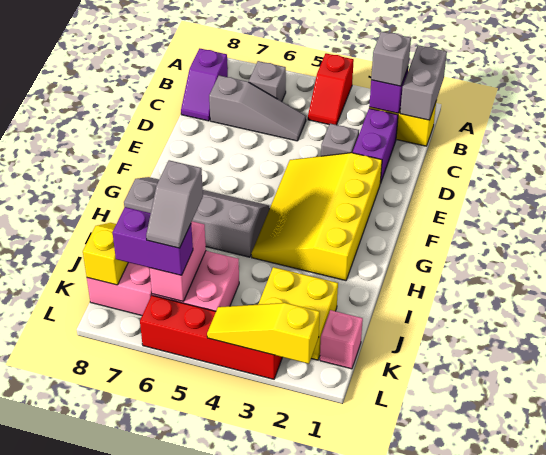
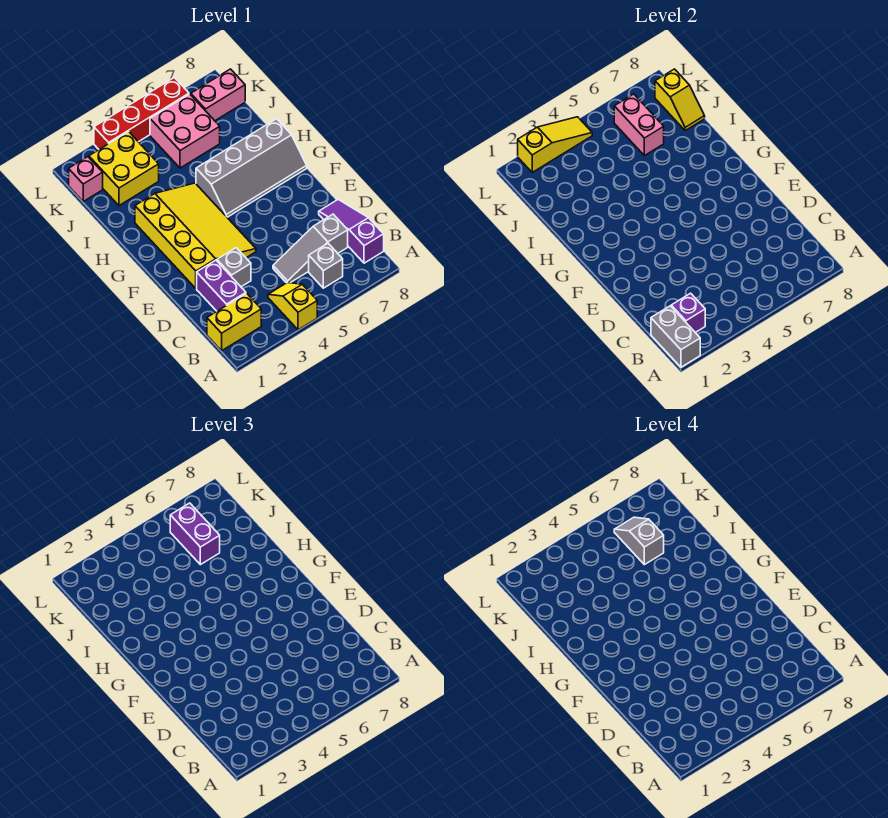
red slope A4:B4 level 1 top A -> yellow slope A4:B4 level 1 top A
grey brick B2 level 3 -> none
purple slope B8:C8 level 1 top B -> purple slope B8:D8 level 1 top B
purple brick K6:K7 level 3 -> purple brick J6:K6 level 3

